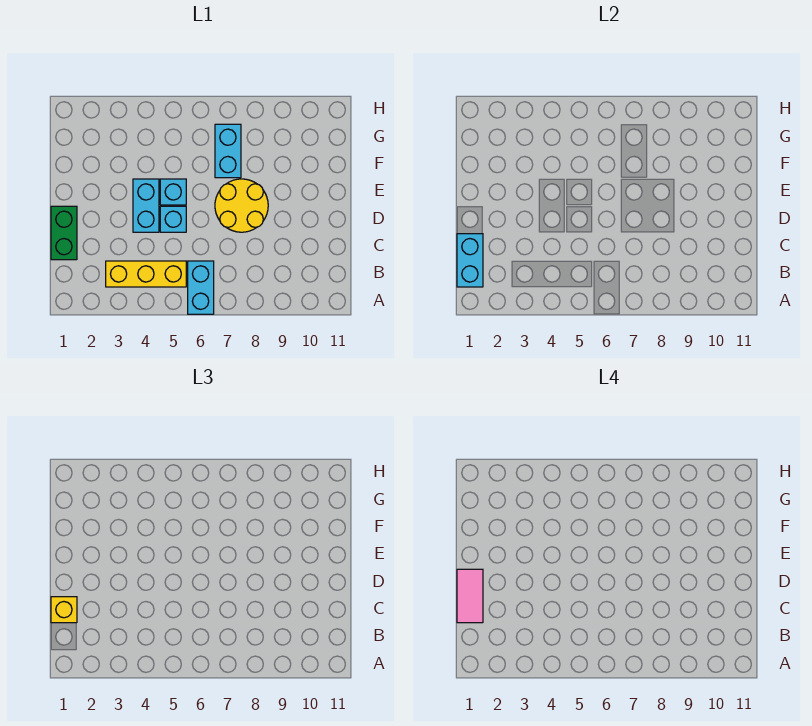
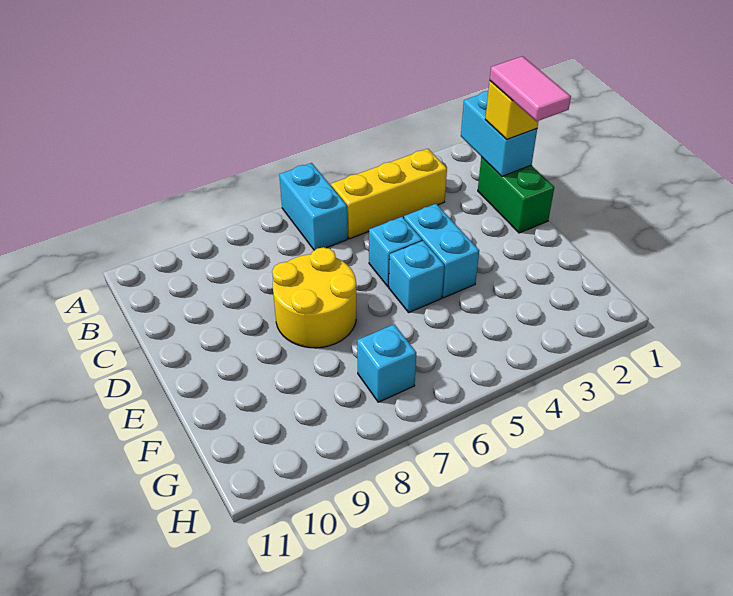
cyan brick F7:G7 level 1 -> cyan brick G7 level 1

